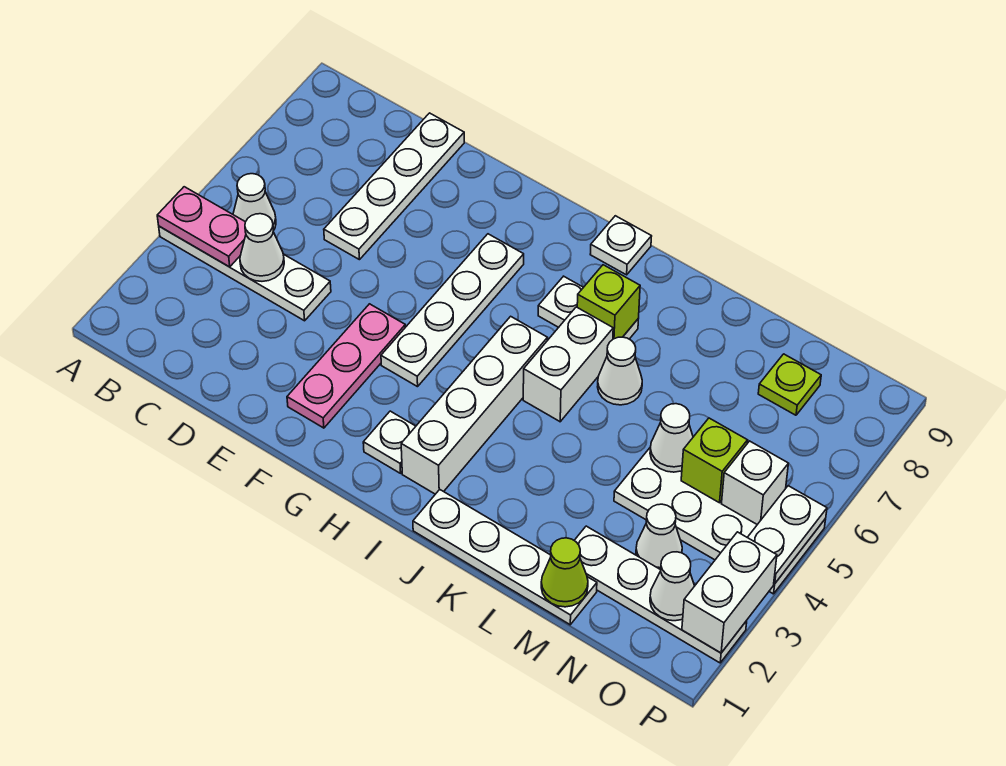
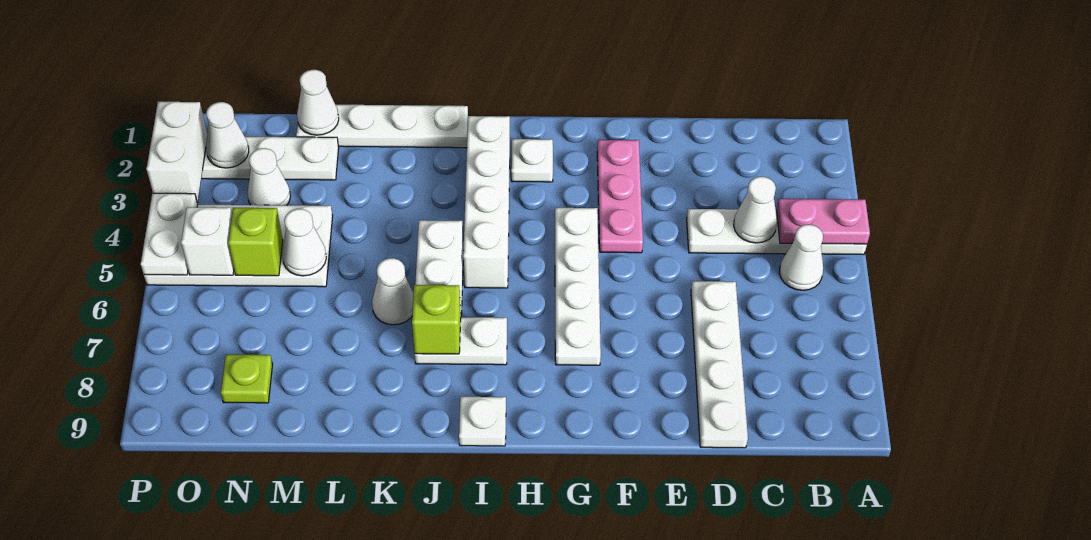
lime cone M1 level 2 -> white cone M1 level 2

